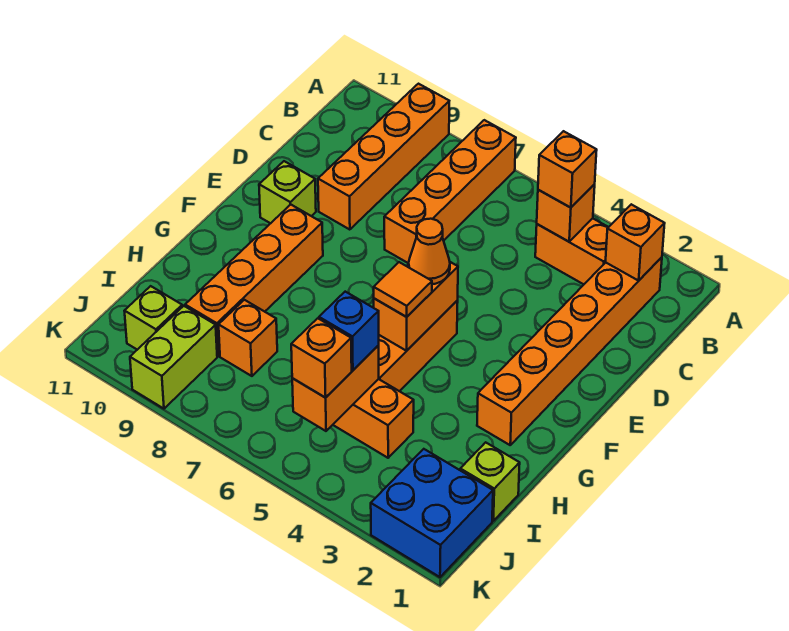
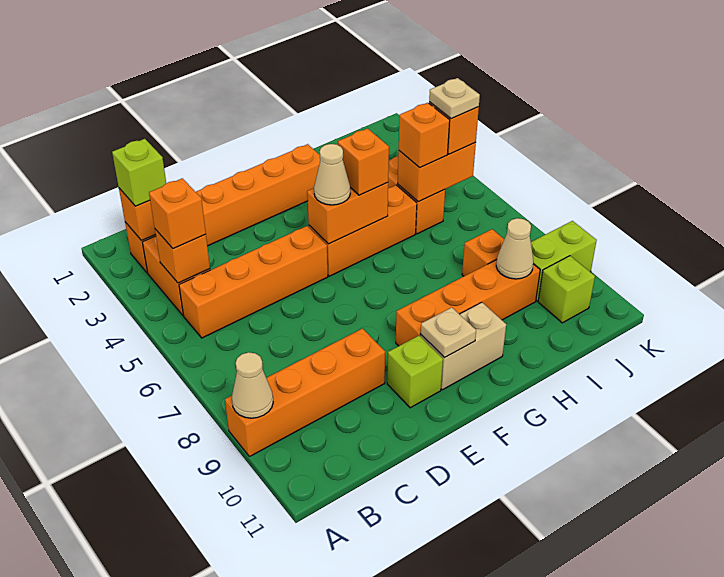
orange brick A7:D7 level 1 -> orange brick B5:E5 level 1
none -> tan cone A9 level 2
orange cone F5 level 3 -> tan cone F5 level 3
none -> tan brick F10:G10 level 1
none -> tan plate F10 level 2
orange tile G5 level 3 -> orange brick G5 level 3
lime brick I1 level 1 -> lime brick B2 level 3
blue brick I5 level 3 -> orange brick I5 level 3
none -> tan cone I9 level 2
blue brick J1:K2 level 1 -> none
none -> tan plate J5 level 4

